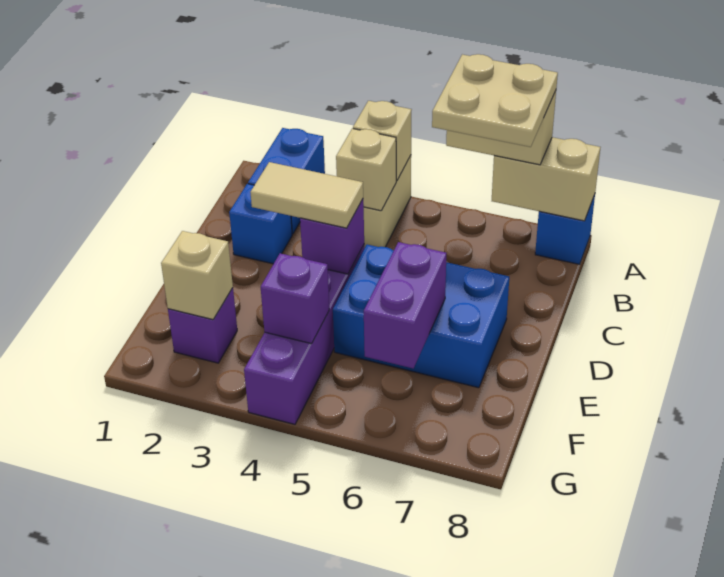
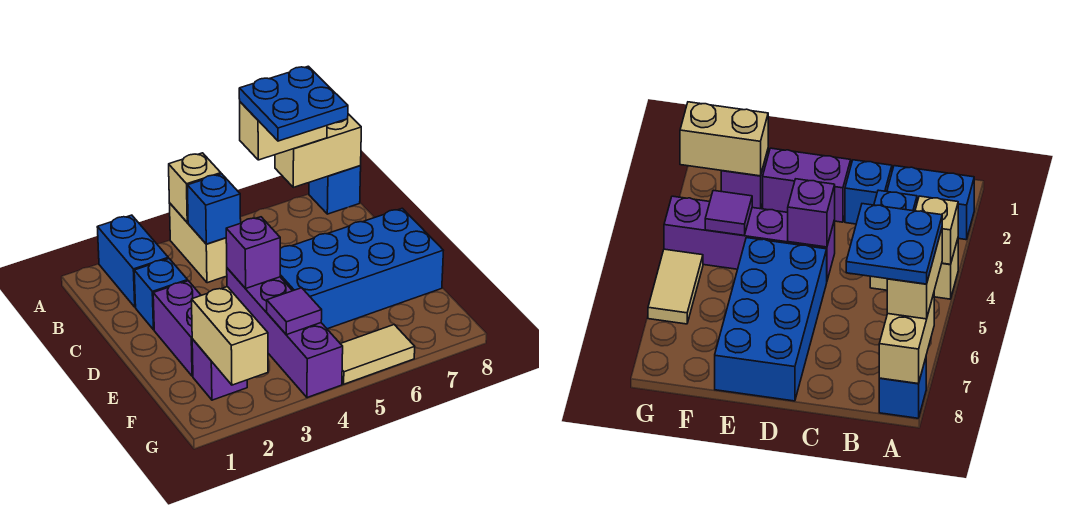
tan plate A6:B7 level 4 -> blue plate A6:B7 level 4
tan brick B4 level 2 -> blue brick B4 level 2
tan tile D3:D4 level 3 -> tan tile G5:G6 level 1
blue brick D5:E7 level 1 -> blue brick D5:E8 level 1
purple brick E6:F6 level 2 -> purple brick D2:E2 level 1
tan brick F2 level 2 -> tan brick F2:G2 level 2
purple brick F4 level 2 -> purple tile F4 level 2

